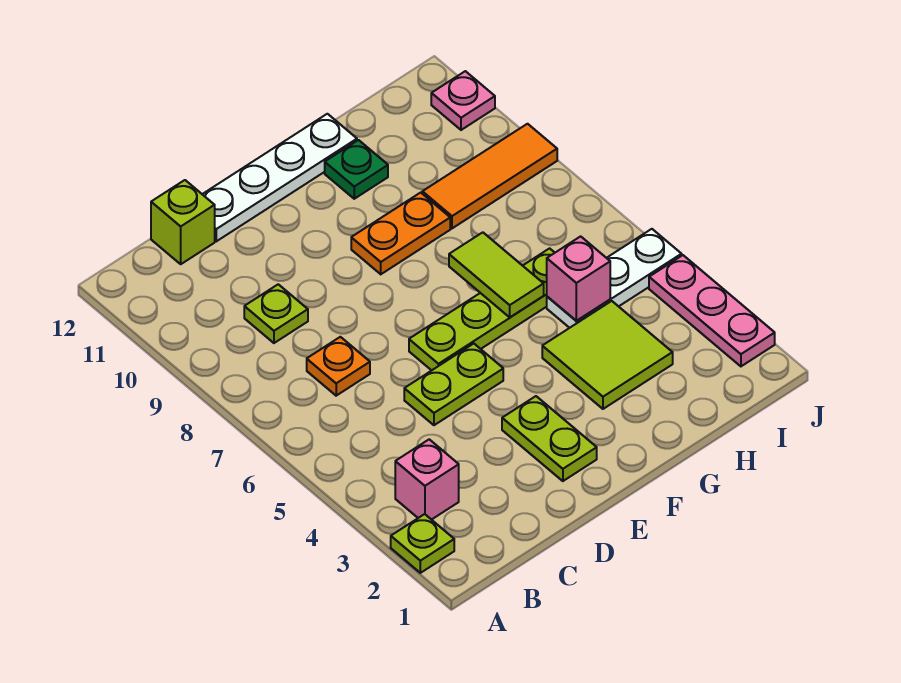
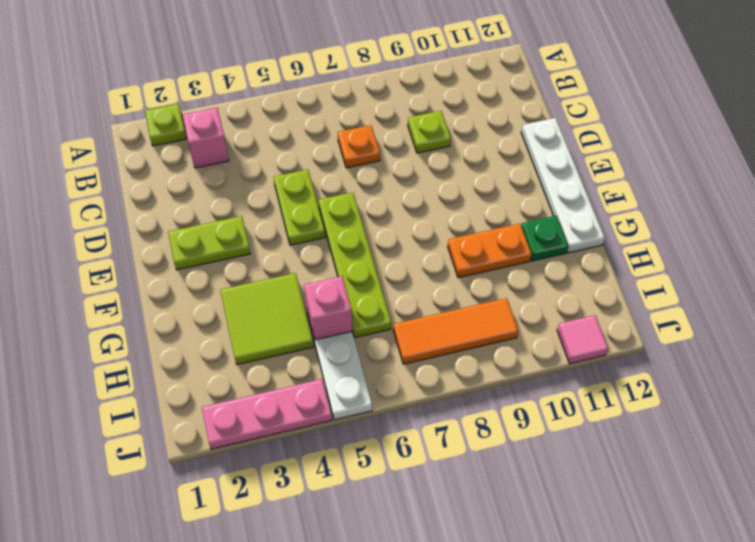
lime brick C12 level 1 -> none
orange plate F9:G9 level 1 -> orange plate G9:G10 level 1
lime tile G6:G7 level 2 -> none
orange tile H9:J9 level 1 -> orange tile I7:I9 level 1
pink plate J11 level 1 -> pink tile J11 level 1

